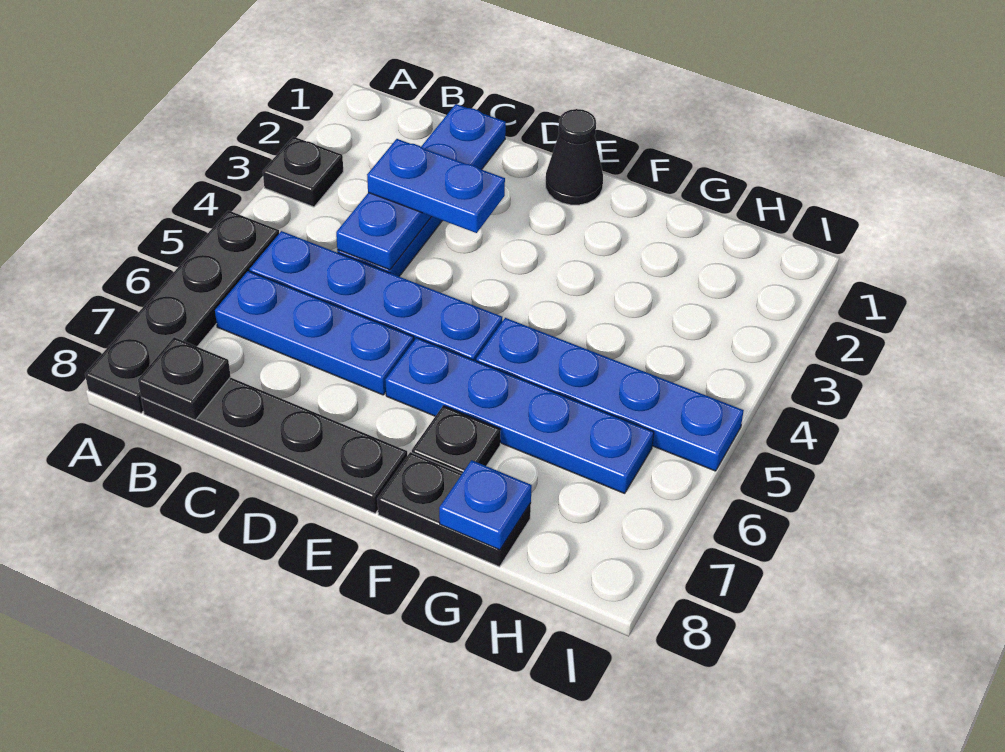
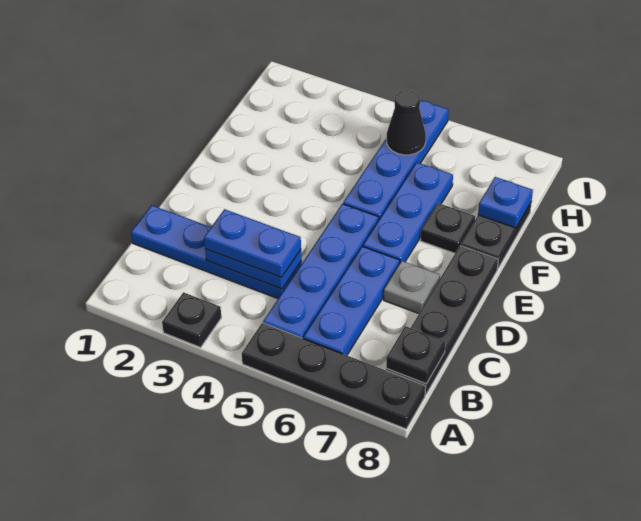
blue plate C3:D3 level 3 -> blue plate C3:C4 level 3
none -> grey plate D7 level 1
black cone E1 level 1 -> black cone H5 level 2
blue plate E6:H6 level 1 -> blue plate E6:G6 level 1

